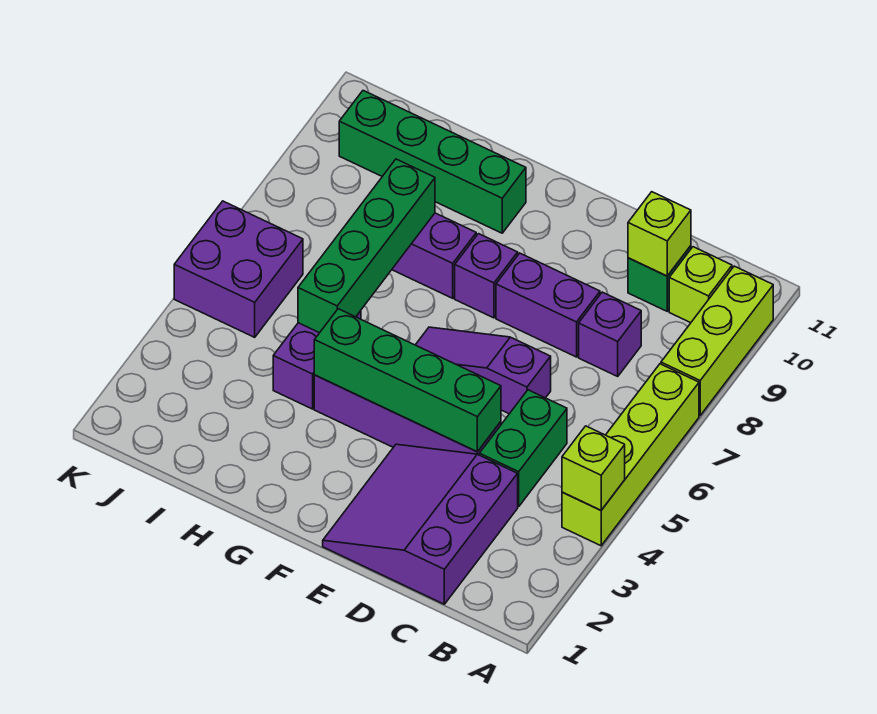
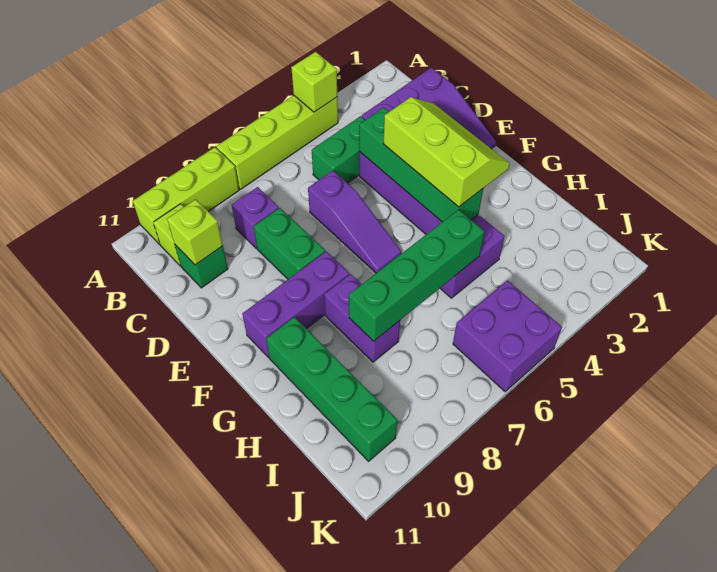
purple brick D8:E8 level 1 -> green brick D8:E8 level 1
none -> lime slope E3:G4 level 3 top 4
purple brick F8 level 1 -> purple brick F8:F10 level 1

